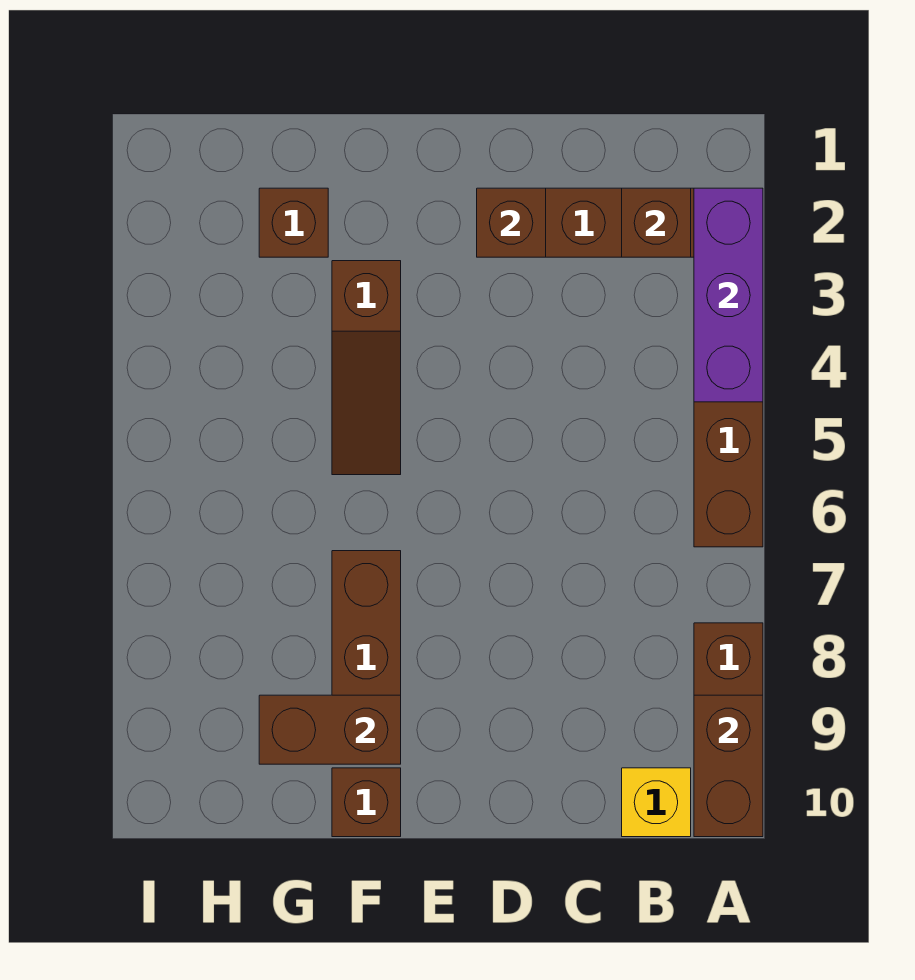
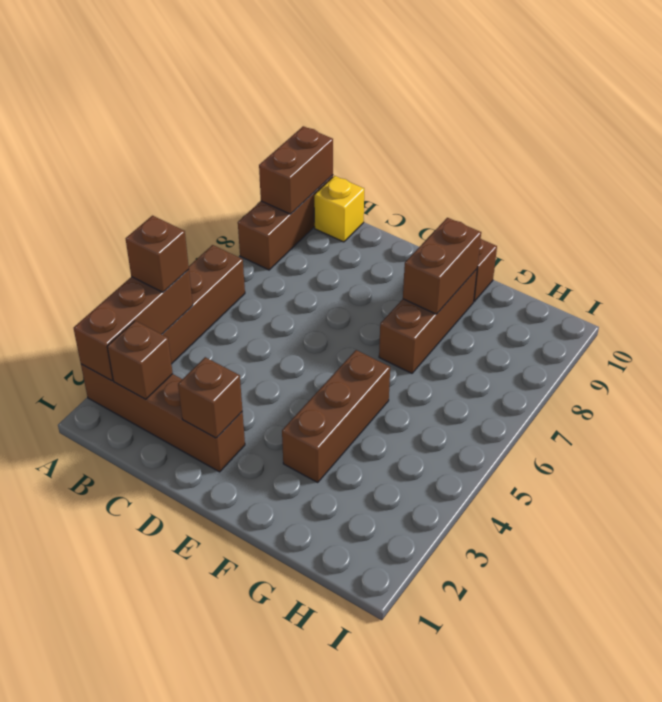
purple brick A2:A4 level 2 -> brown brick A2:A4 level 2
brown slope F3:F5 level 1 top 3 -> brown brick F3:F5 level 1
brown brick F9:G9 level 2 -> brown brick F8:F9 level 2
brown brick G2 level 1 -> brown brick A4 level 3

